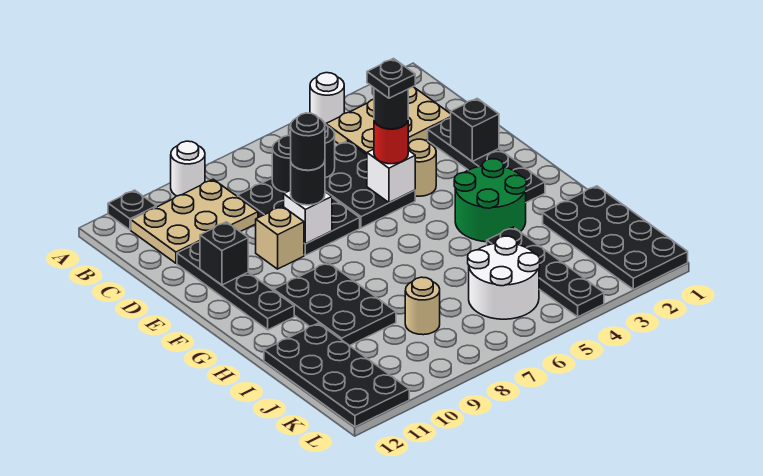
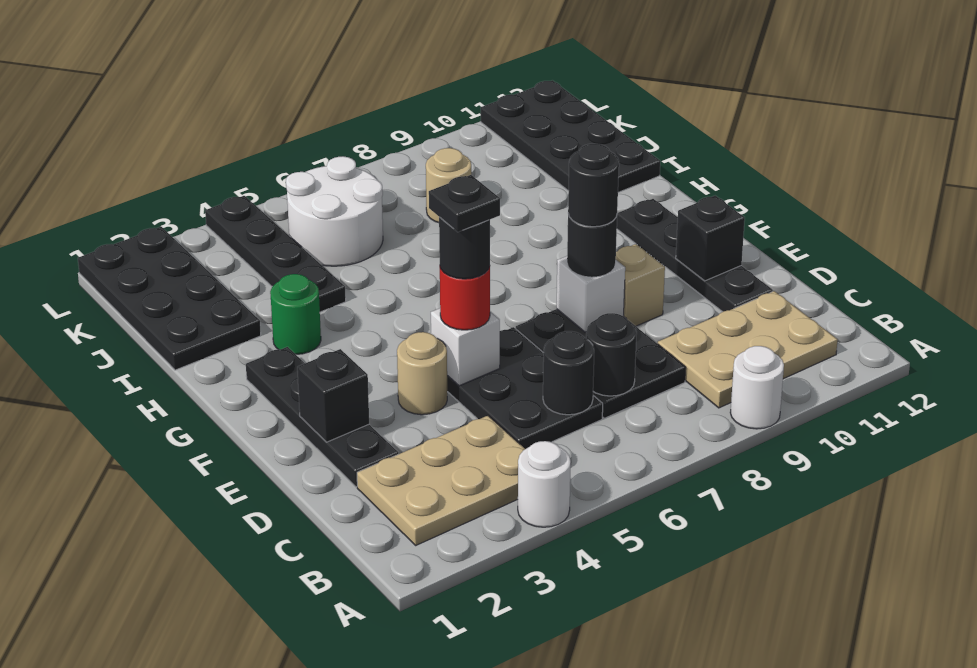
black plate A11 level 1 -> none
green round brick G3:H4 level 1 -> green round brick H3 level 1
black plate G9:I10 level 1 -> none

